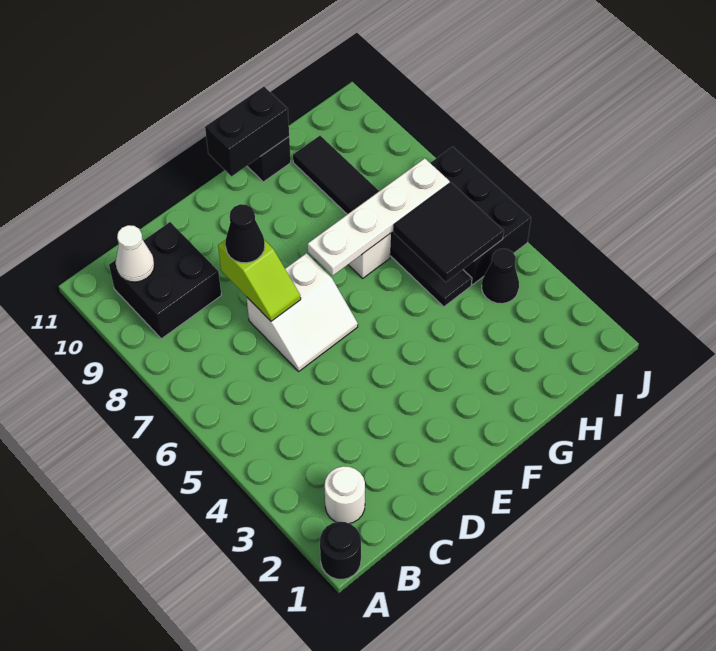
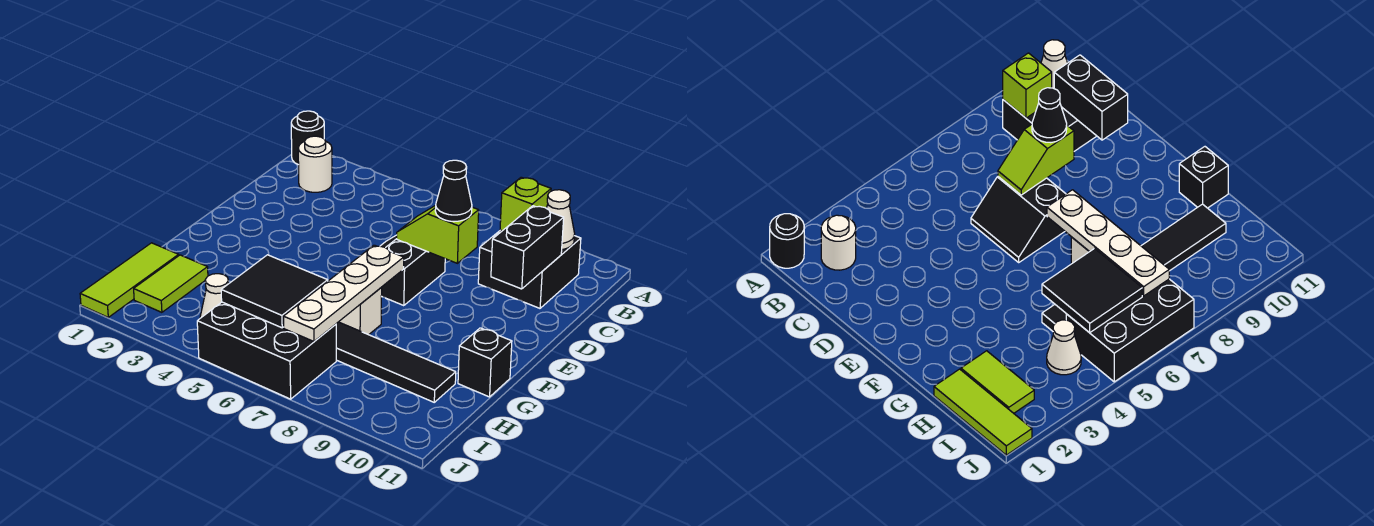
none -> lime brick B9 level 2
white slope D6:E7 level 1 top 7 -> black slope D6:E7 level 1 top 7
black brick F11:G11 level 2 -> black brick C10:D10 level 2
none -> lime tile H1:J1 level 1
none -> lime tile H2:I2 level 1
black cone I4 level 1 -> white cone I4 level 1

